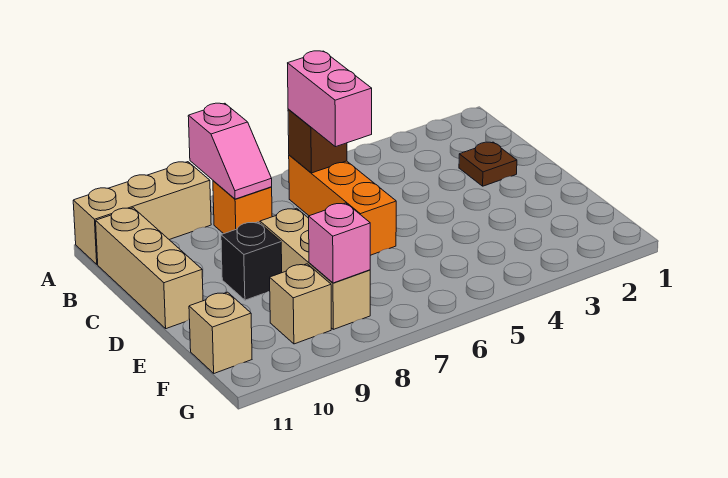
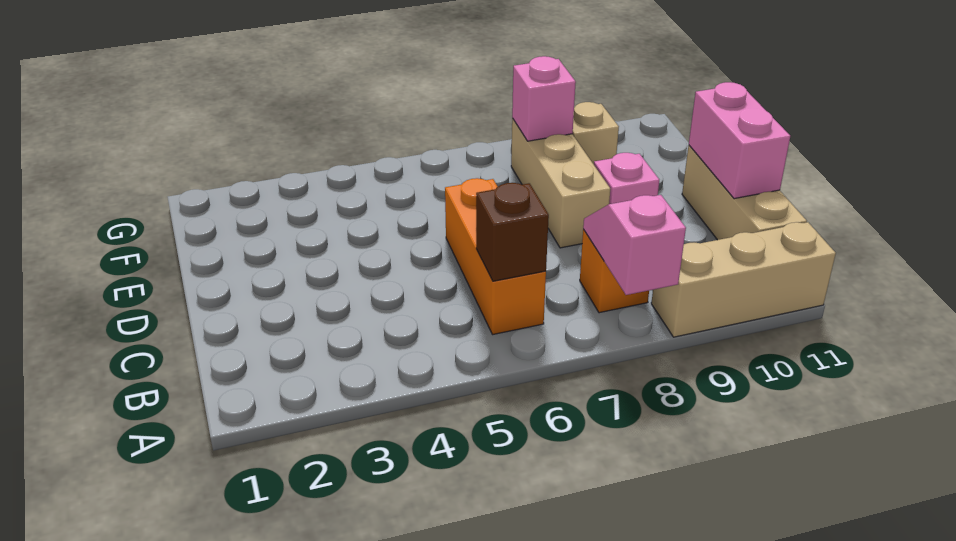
pink brick B6:C6 level 3 -> pink brick C11:D11 level 2
brown plate C2 level 1 -> none
black brick D9 level 1 -> pink brick D9 level 1
tan brick F11 level 1 -> none

